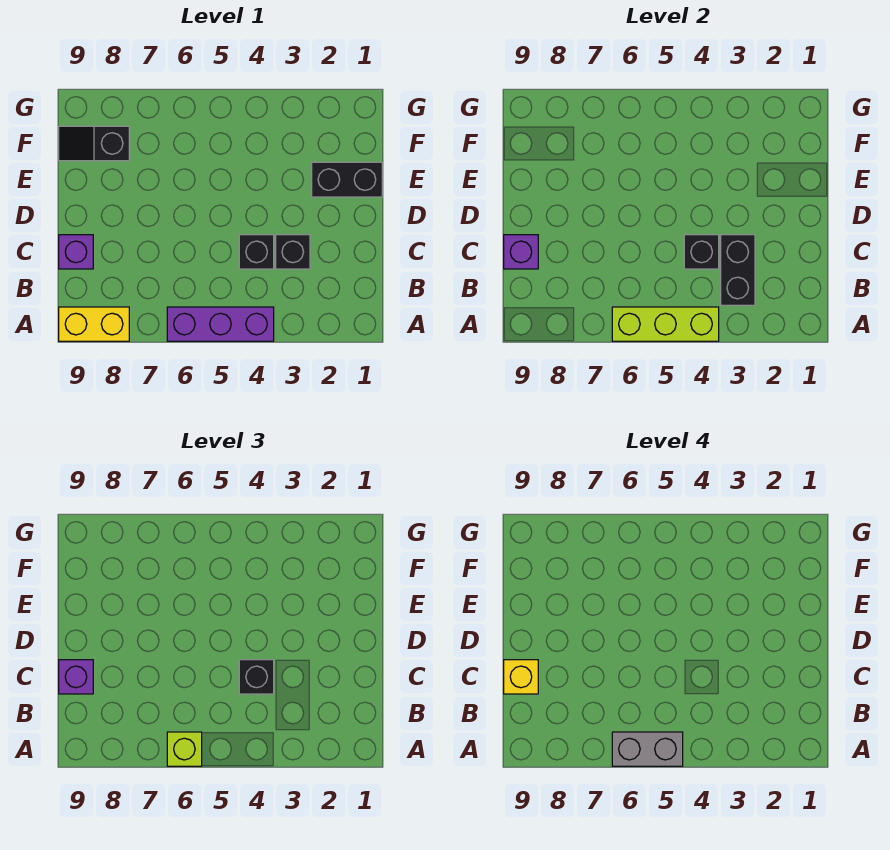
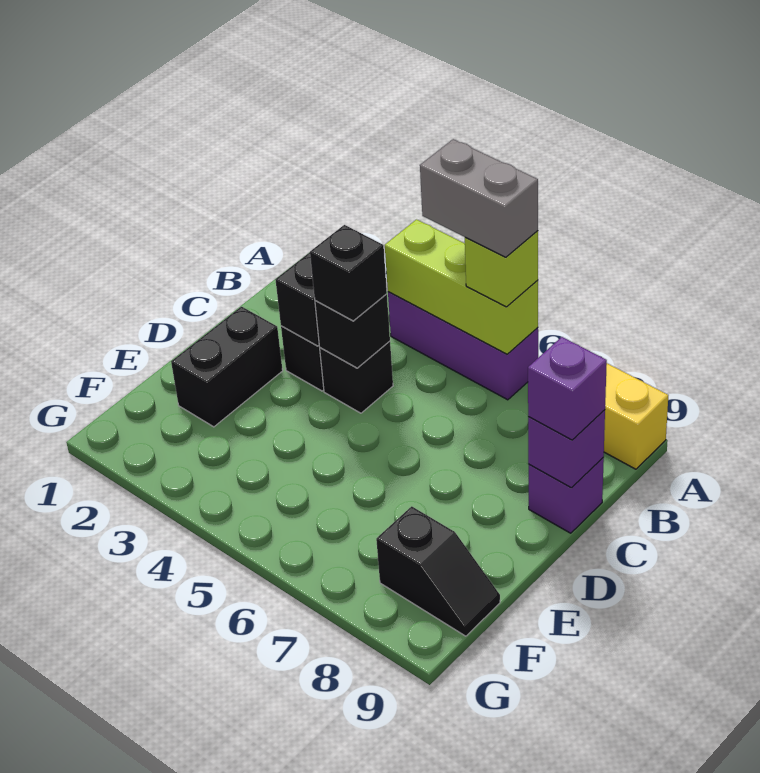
yellow brick C9 level 4 -> none
black brick E1:E2 level 1 -> black brick D2:E2 level 1

